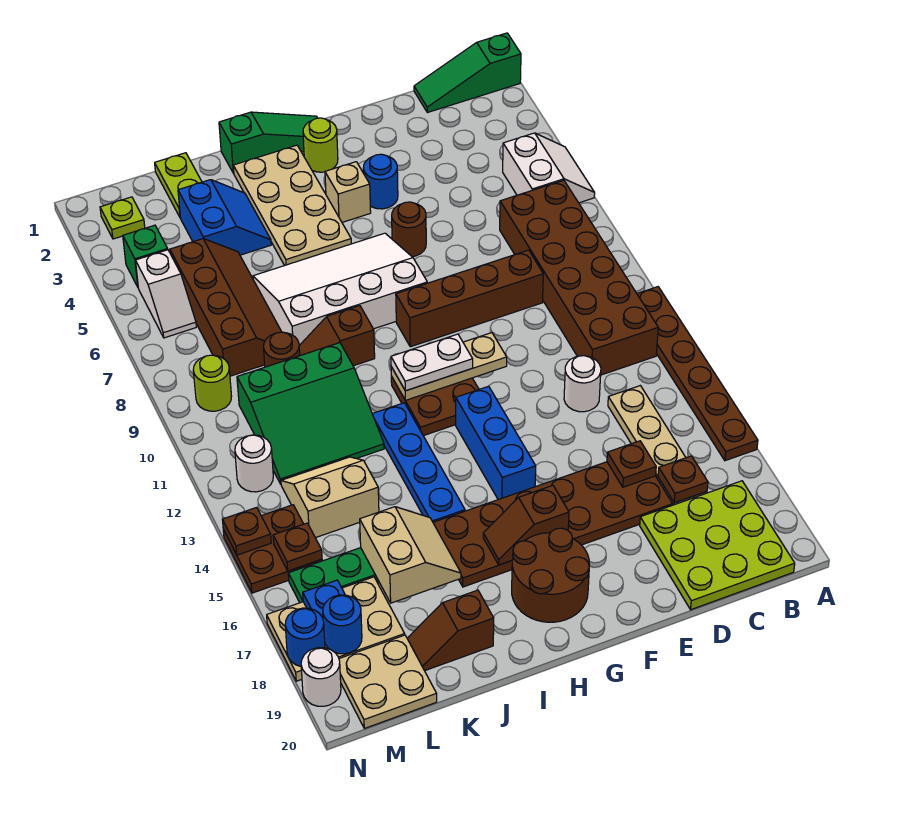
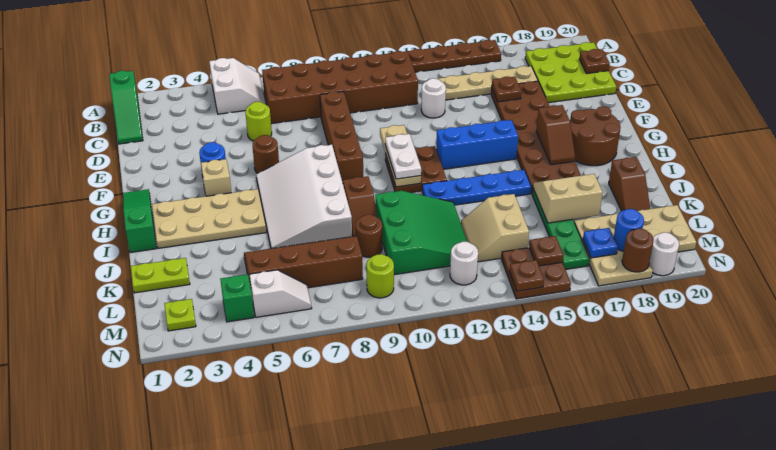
white slope A5:B6 level 1 top B -> white slope A5:B6 level 1 top 5
brown plate C17 level 2 -> brown plate C20 level 2
lime round brick G2 level 1 -> lime round brick D6 level 1
blue slope J3:K4 level 1 top K -> none
blue round brick N18 level 2 -> brown round brick N18 level 2

